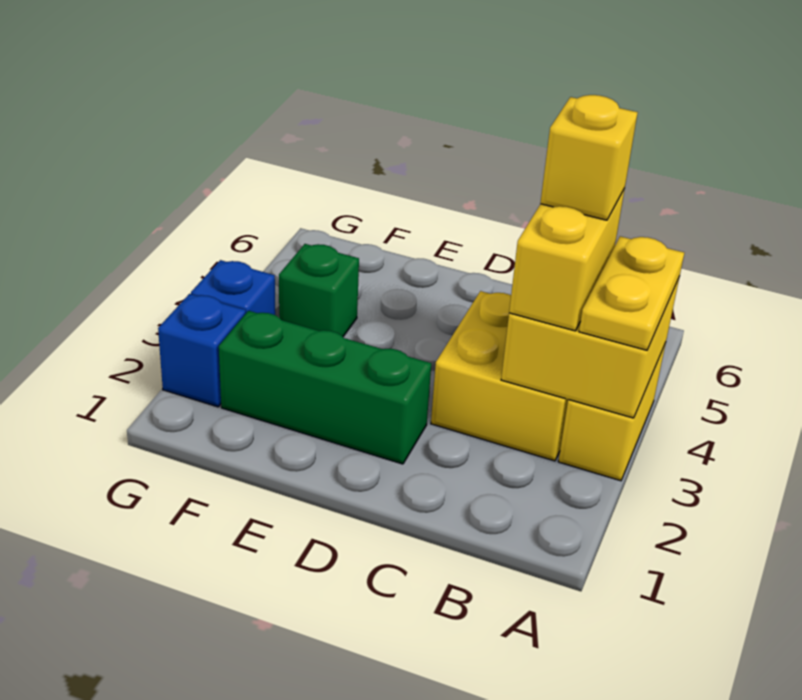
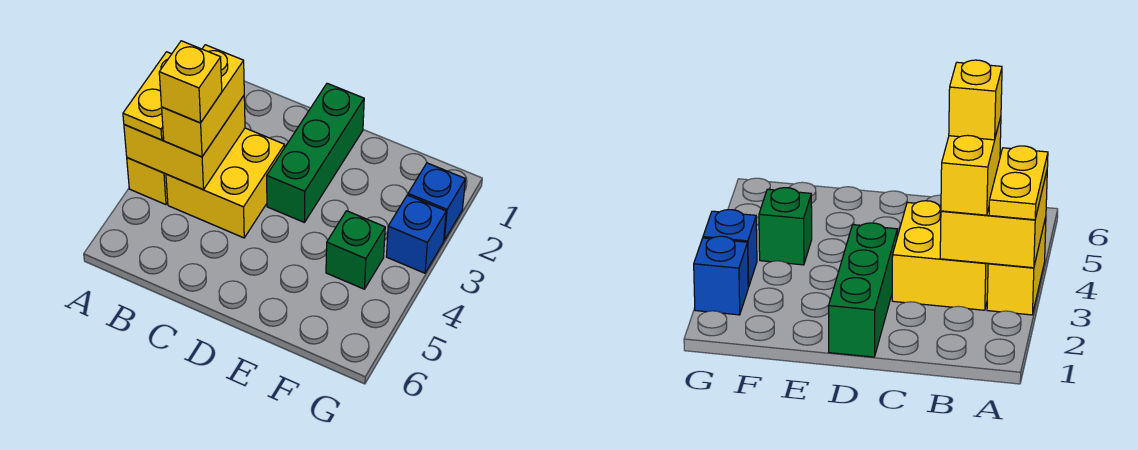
green brick D2:F2 level 1 -> green brick D1:D3 level 1

